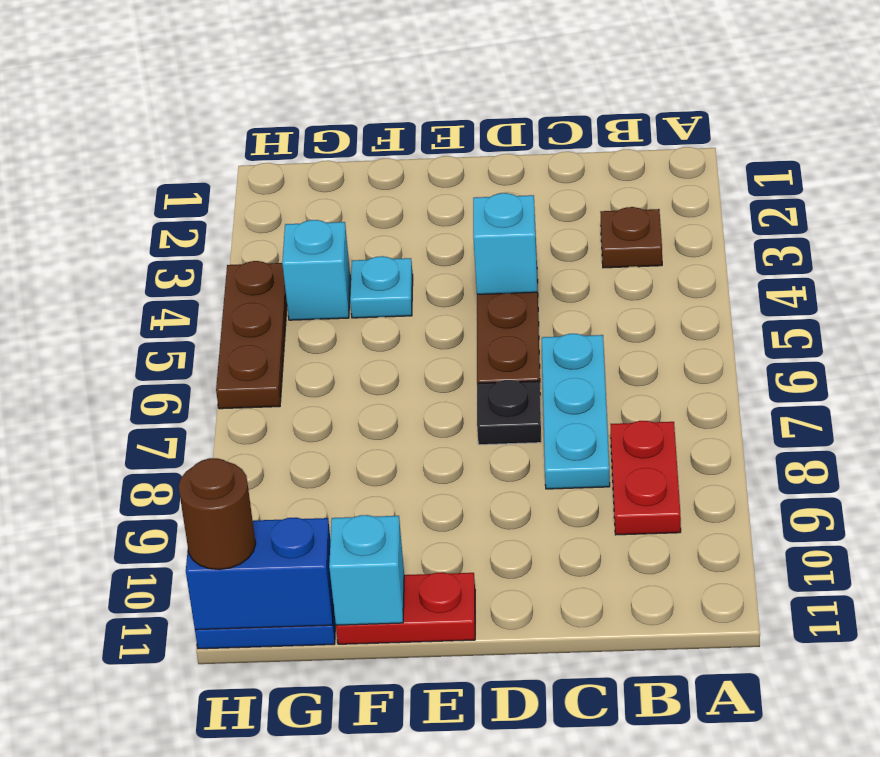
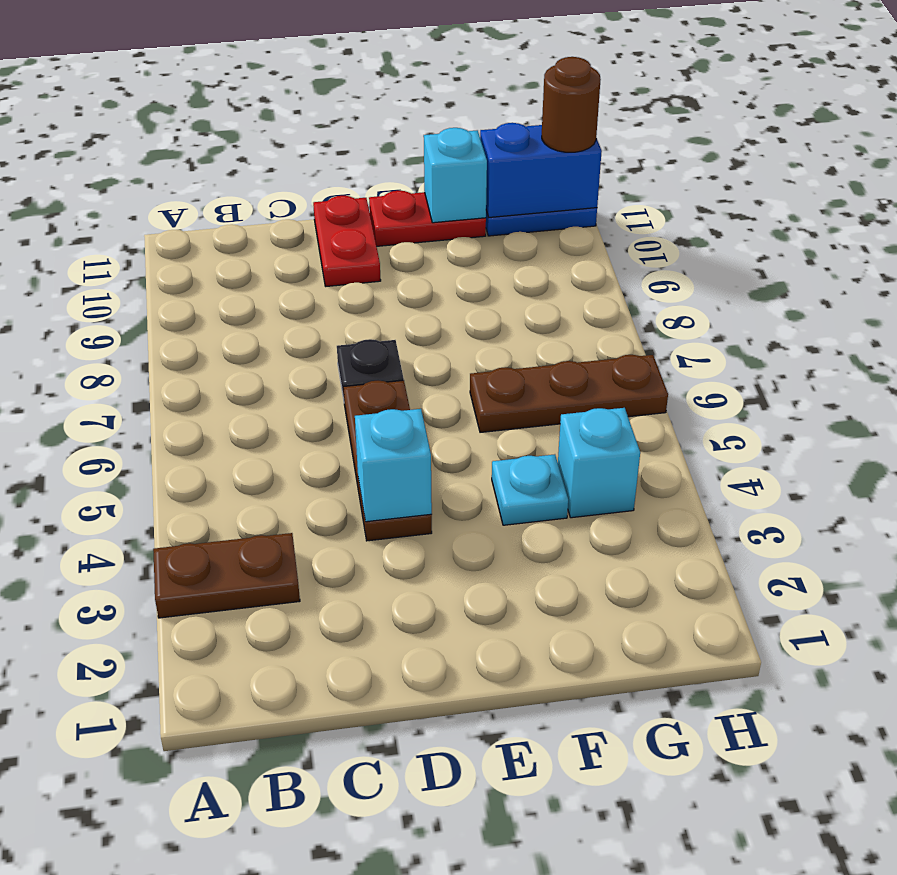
brown plate B3 level 1 -> brown plate A3:B3 level 1
red plate B8:B9 level 1 -> red plate D10:D11 level 1
cyan plate C6:C8 level 1 -> none
brown plate H4:H6 level 1 -> brown plate F6:H6 level 1

